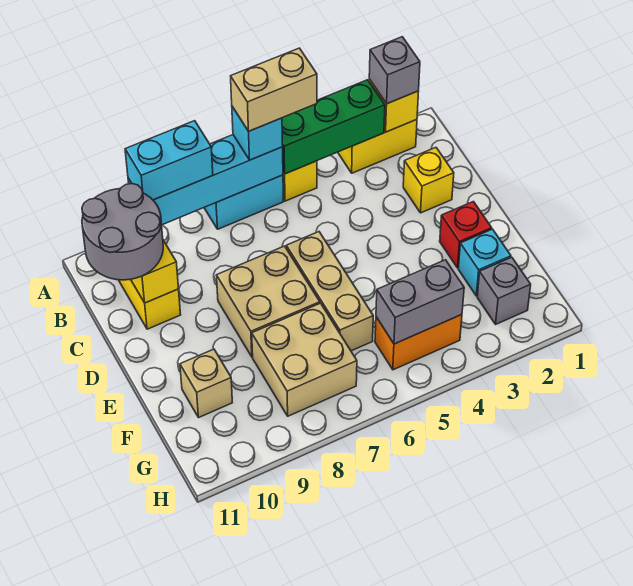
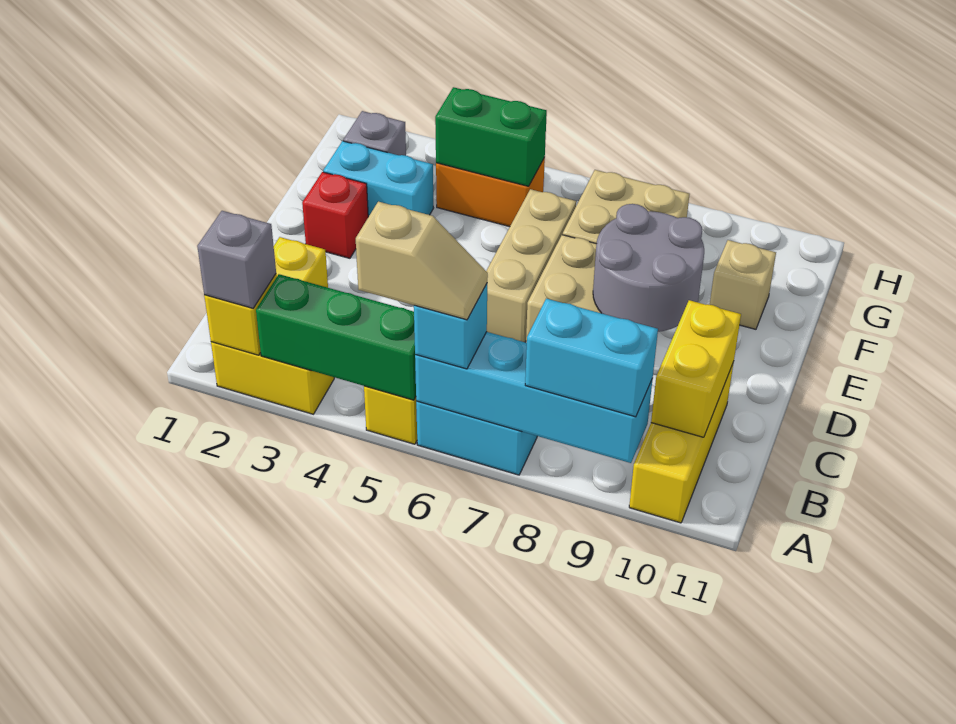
tan brick A5:A6 level 4 -> tan slope A5:A6 level 4 top 5
grey round brick B10:C11 level 3 -> grey round brick D8:E9 level 2
cyan brick F2 level 1 -> cyan brick F2:F3 level 1
grey brick G4:G5 level 2 -> green brick G4:G5 level 2

